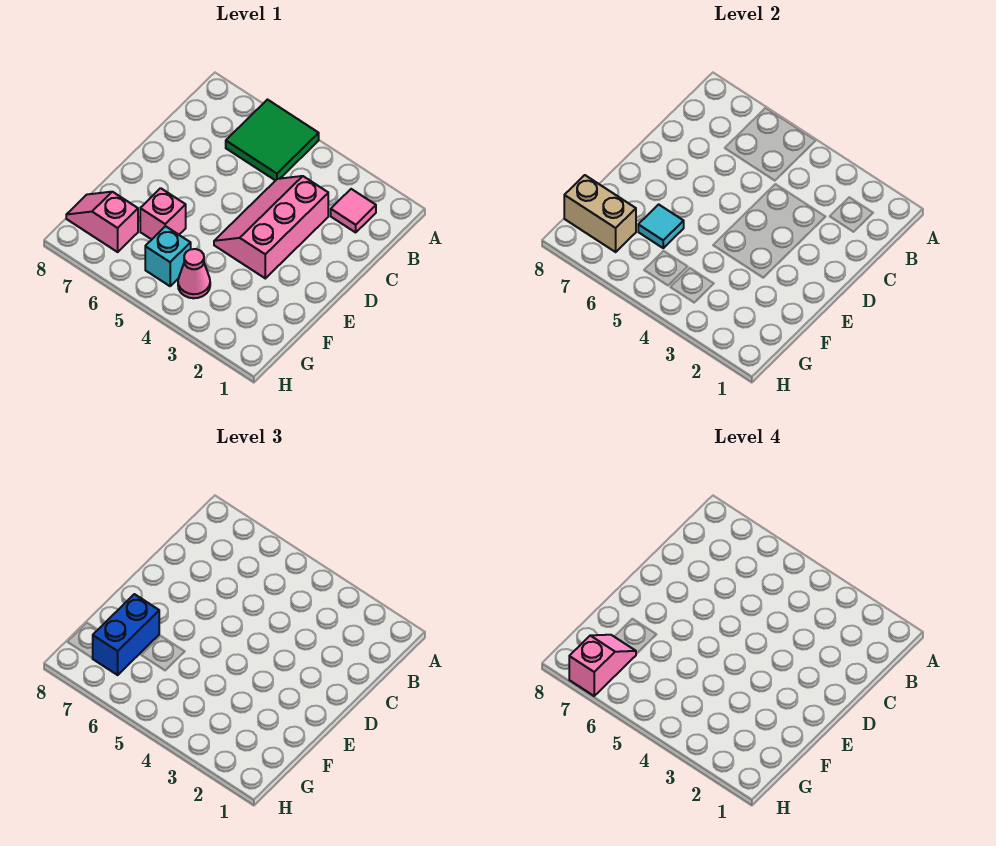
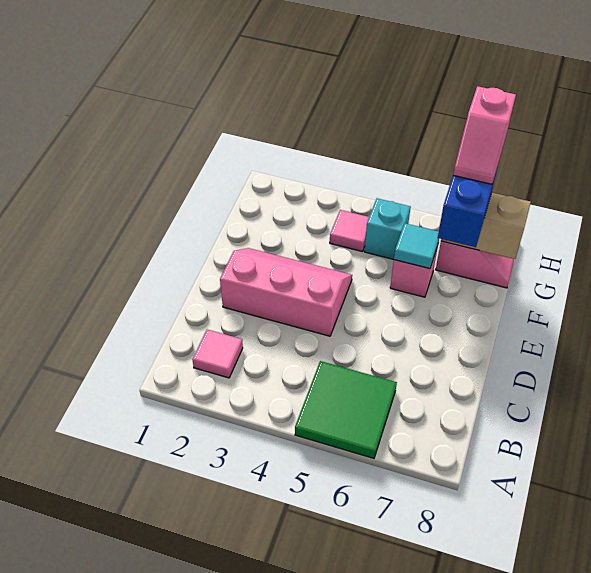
pink slope C3:E4 level 1 top 3 -> pink slope D2:E4 level 1 top D
pink cone G4 level 1 -> pink tile G4 level 1

